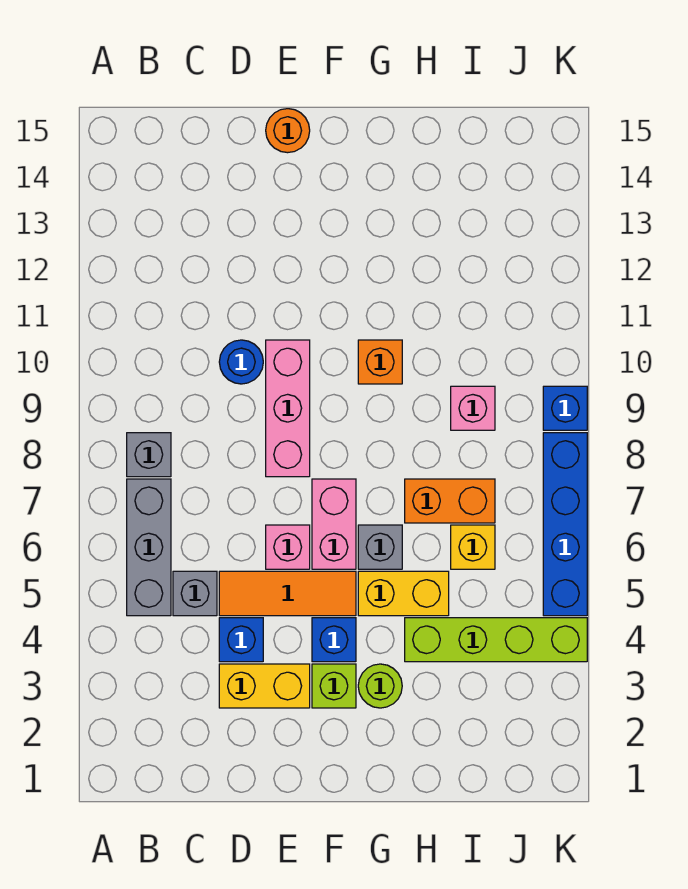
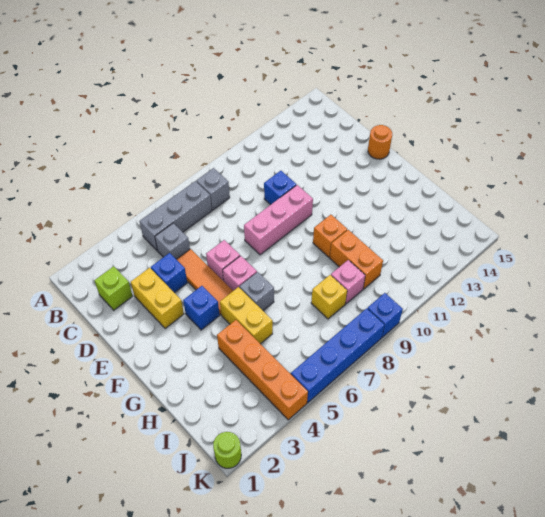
blue round brick D10 level 1 -> blue brick D10 level 1
lime brick F3 level 1 -> lime brick C2 level 1
pink brick F6:F7 level 1 -> pink brick F6 level 1
lime round brick G3 level 1 -> lime round brick K1 level 1
lime brick H4:K4 level 1 -> orange brick H4:K4 level 1
orange brick H7:I7 level 1 -> orange brick H10:I10 level 1
yellow brick I6 level 1 -> yellow brick I8 level 1

